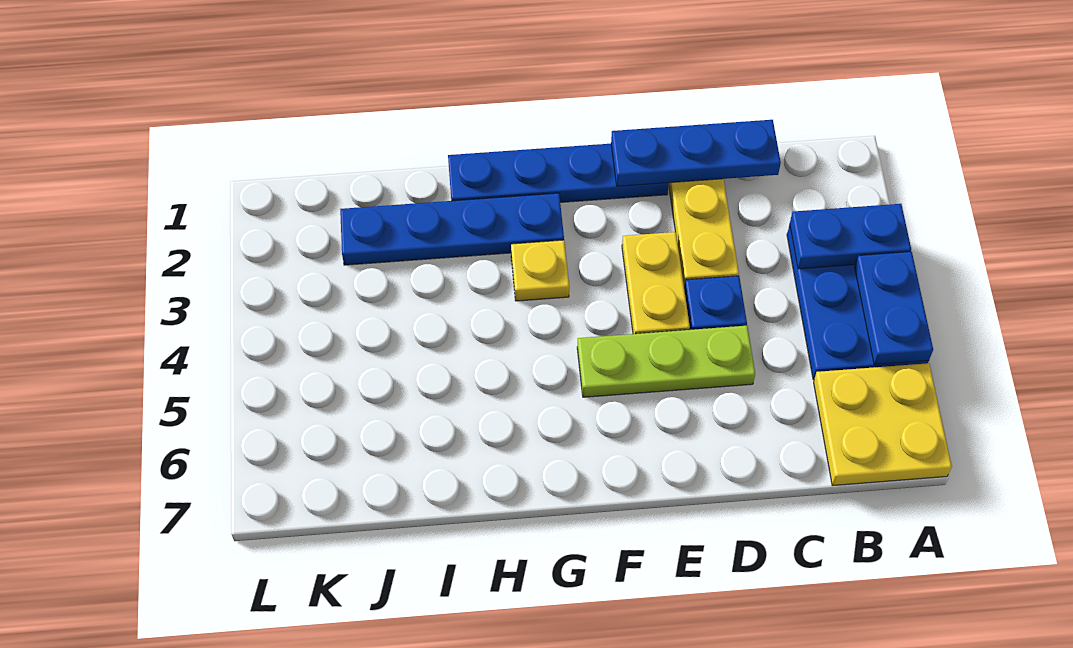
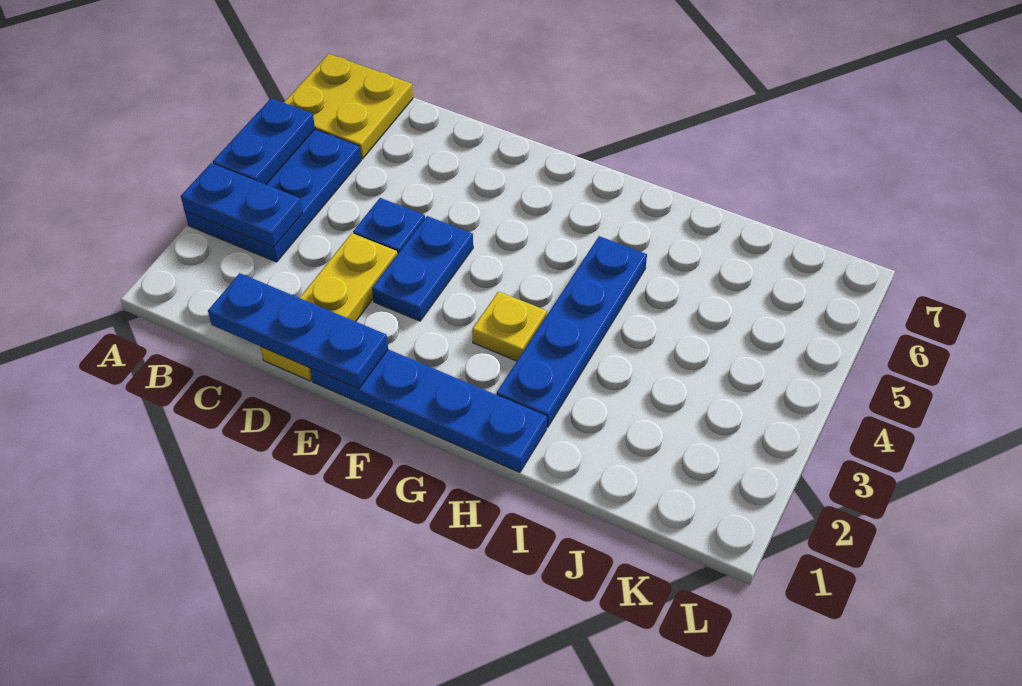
lime plate D5:F5 level 1 -> none
yellow plate E3:E4 level 1 -> blue plate E3:E4 level 1
blue plate G2:J2 level 1 -> blue plate H2:H5 level 1

